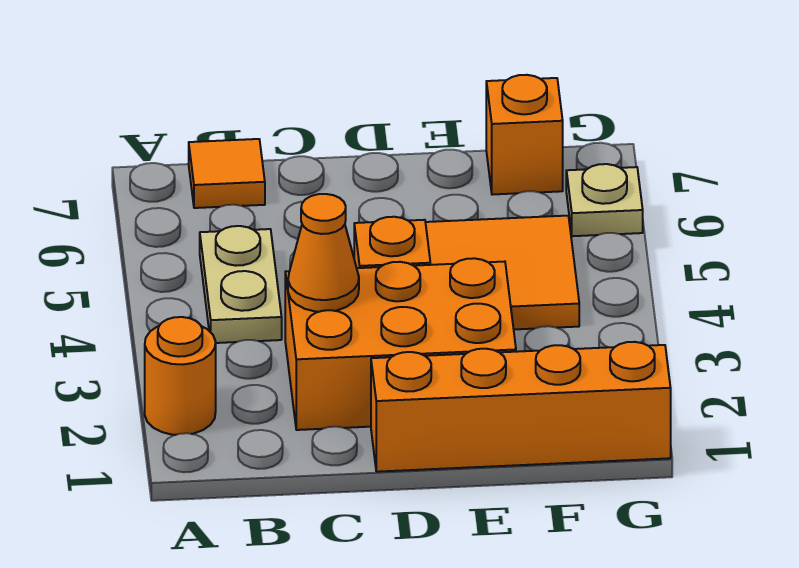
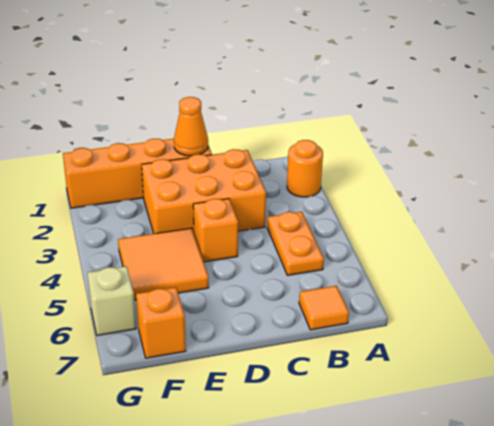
tan plate B4:B5 level 1 -> orange plate B4:B5 level 1
orange cone C3 level 2 -> orange cone D1 level 2
tan plate G6 level 1 -> tan brick G6 level 1

